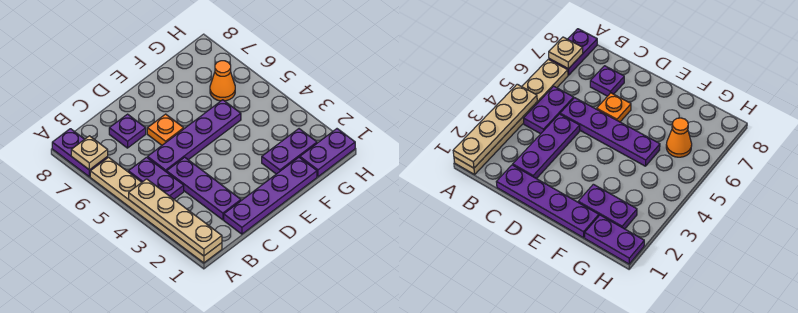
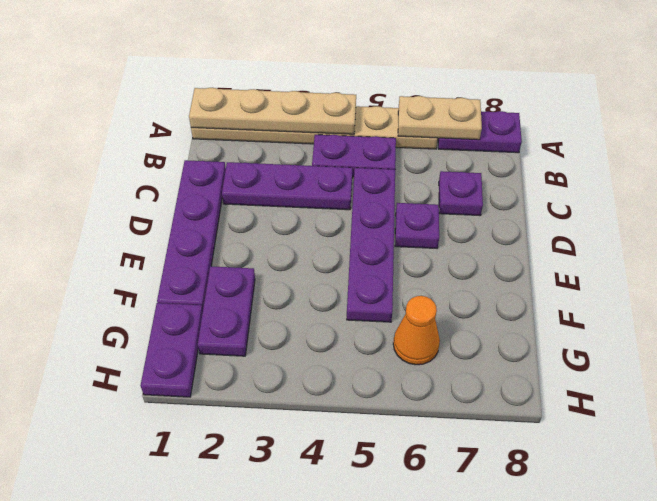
tan plate A7 level 2 -> tan plate A6:A7 level 2
orange plate D6 level 1 -> purple plate D6 level 1

